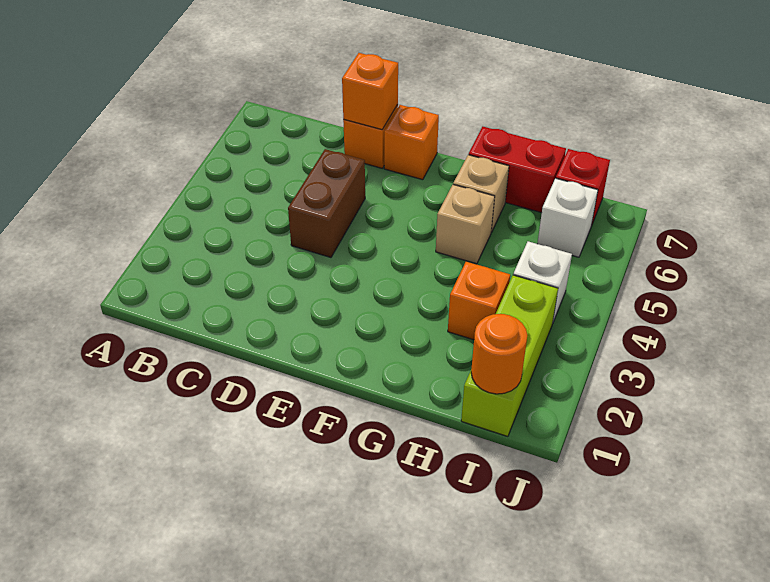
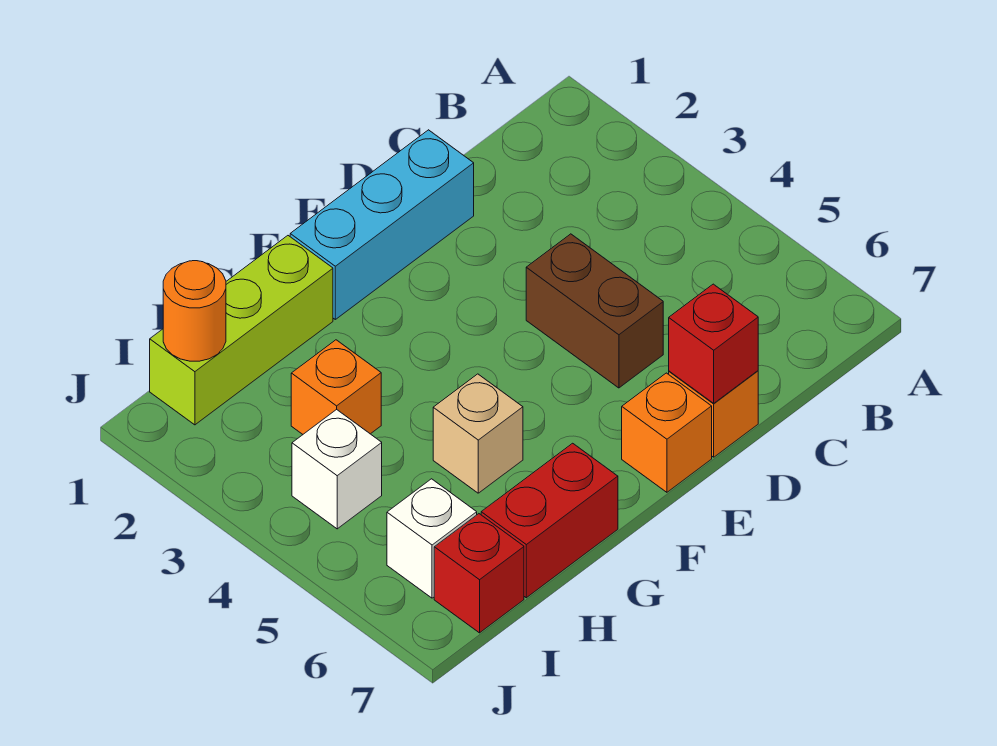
none -> cyan brick D1:F1 level 1
orange brick D7 level 2 -> red brick D7 level 2
tan brick G6 level 1 -> none
lime brick I1:I3 level 1 -> lime brick G1:I1 level 1

